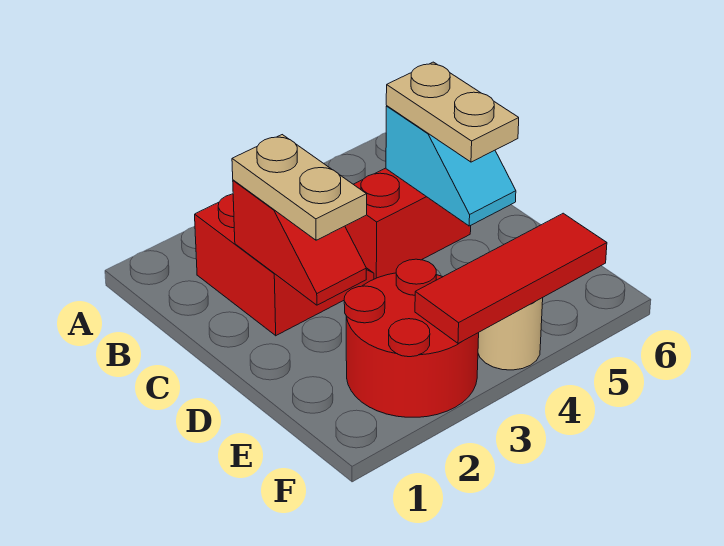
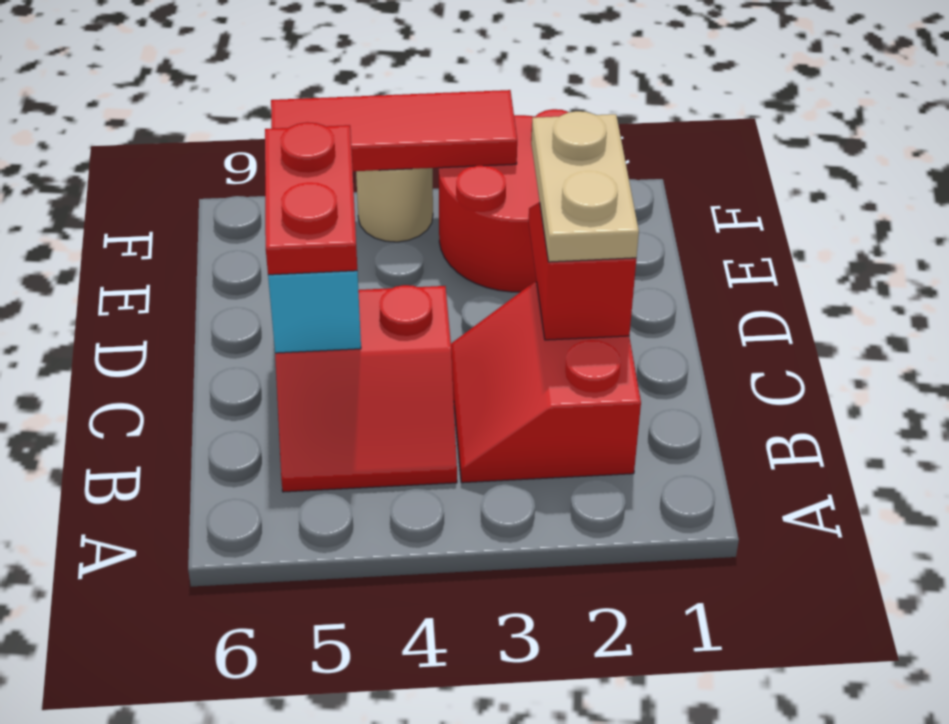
tan plate C5:D5 level 3 -> red plate C5:D5 level 3

